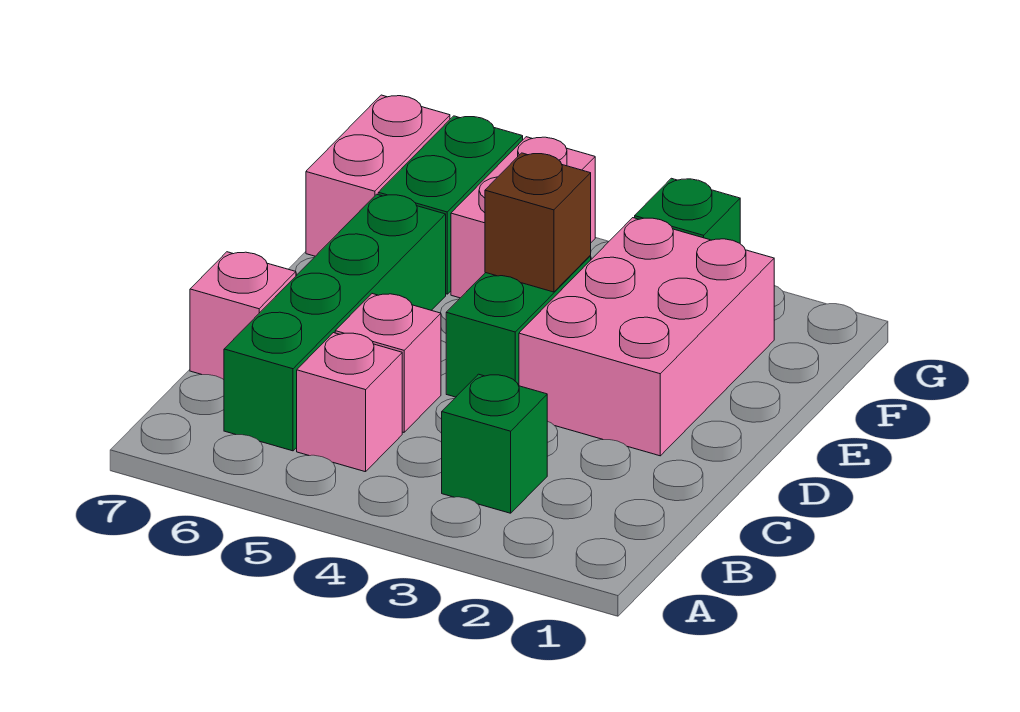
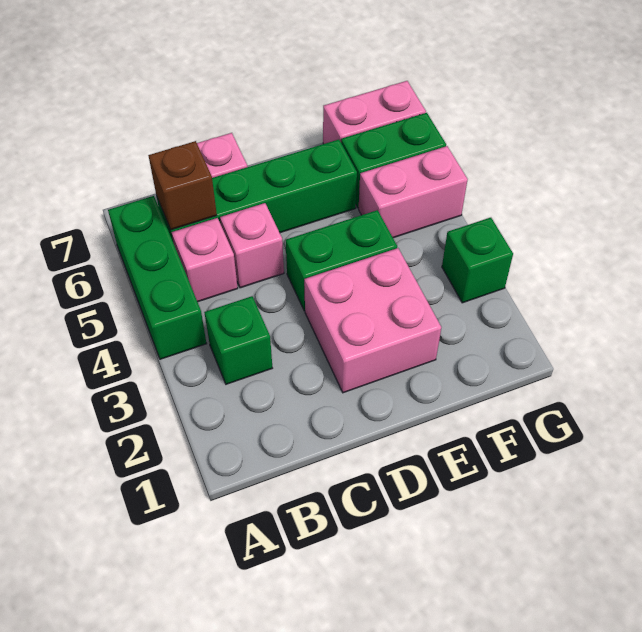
none -> green brick A4:A6 level 1
pink brick D2:F3 level 1 -> pink brick D2:E3 level 1
brown brick E4 level 2 -> brown brick B6 level 2

